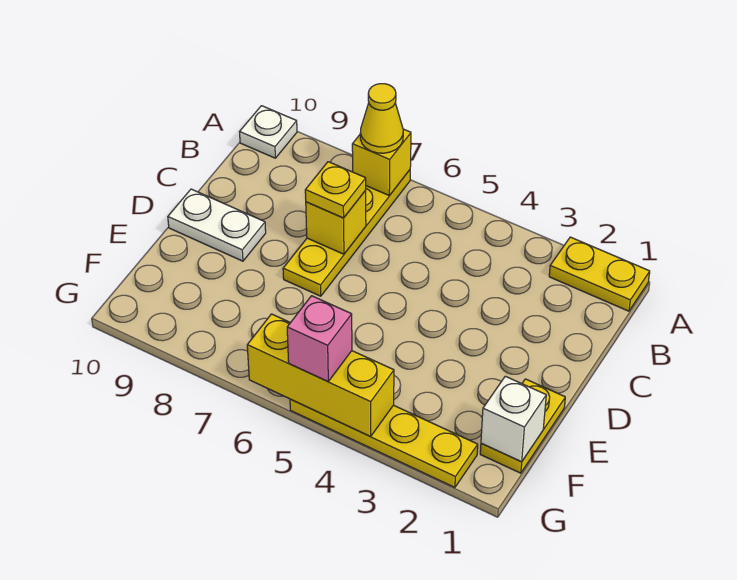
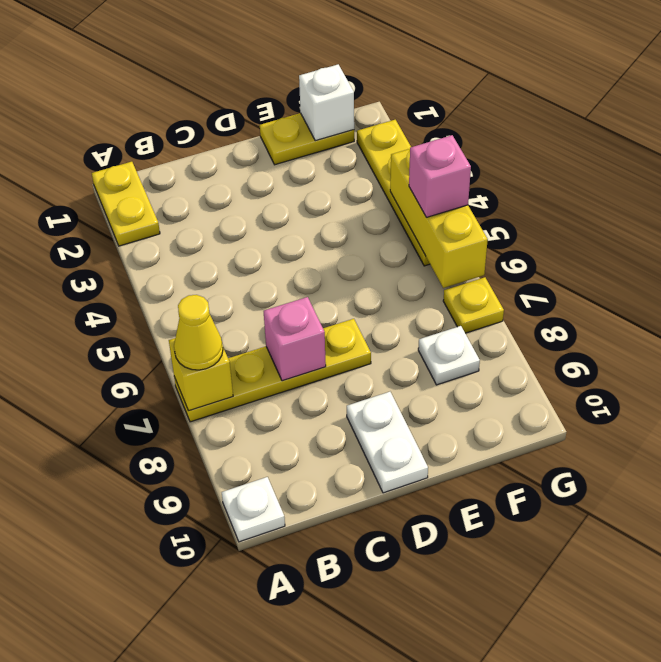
yellow brick C7 level 2 -> pink brick C7 level 2
yellow plate C7 level 3 -> yellow plate G7 level 1
none -> white plate F8 level 1

